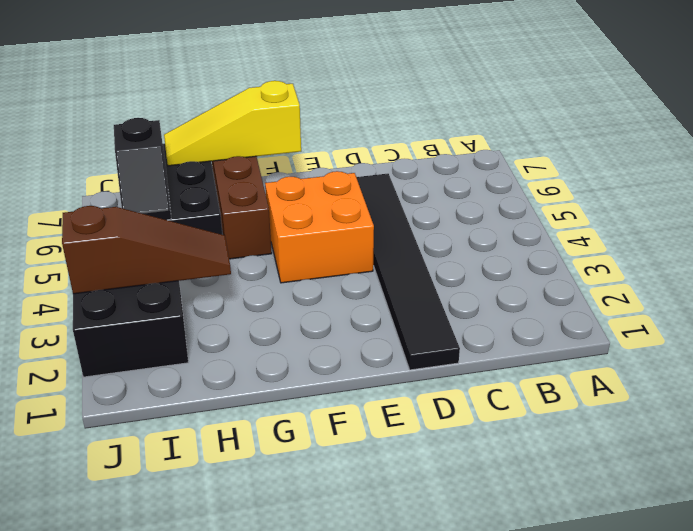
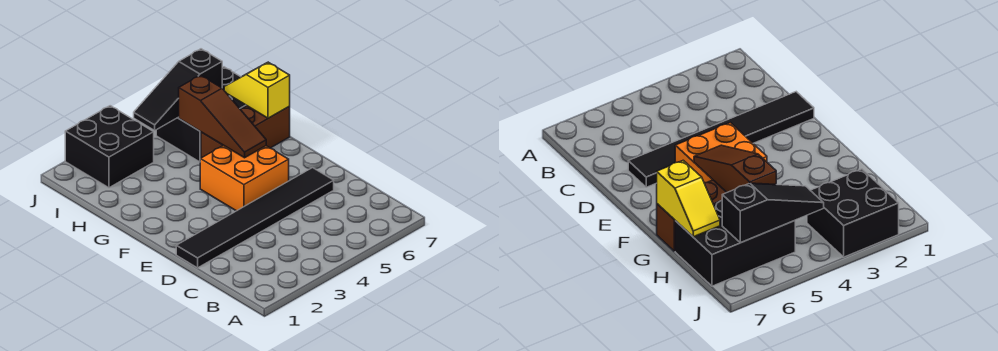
yellow slope F7:H7 level 2 top F -> yellow slope G7:H7 level 2 top G
brown slope H3:J3 level 2 top J -> brown slope F5:H5 level 2 top H
black slope I5:I6 level 2 top 6 -> black slope I4:I6 level 2 top 6

